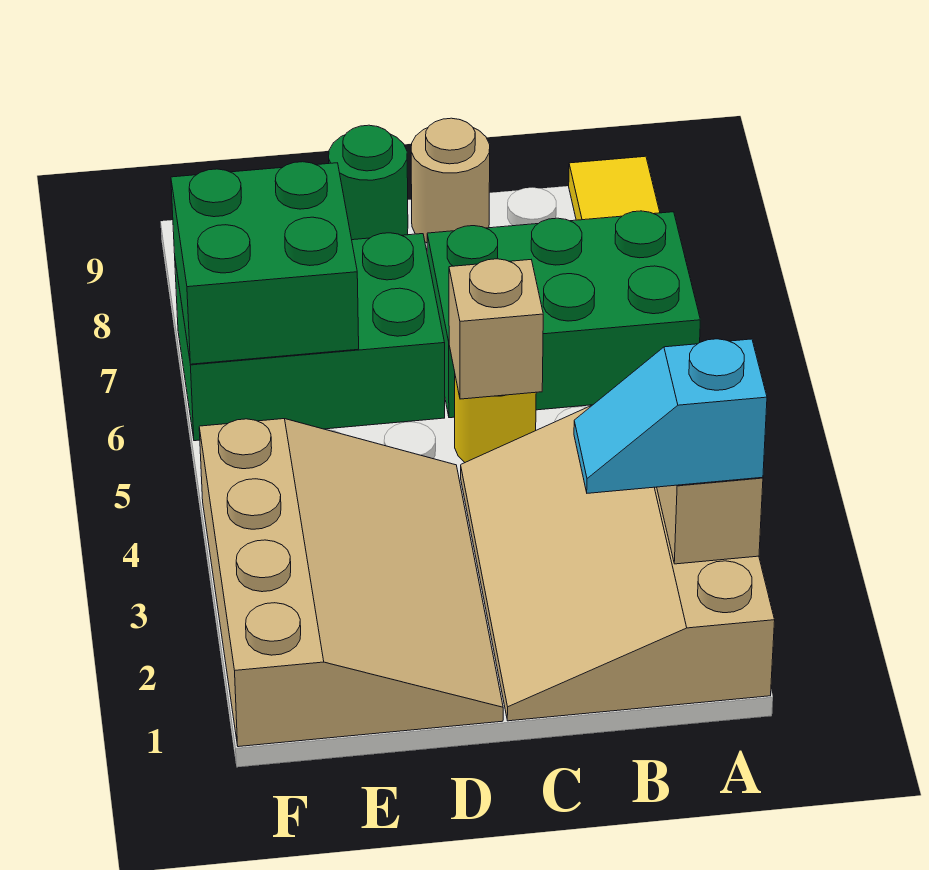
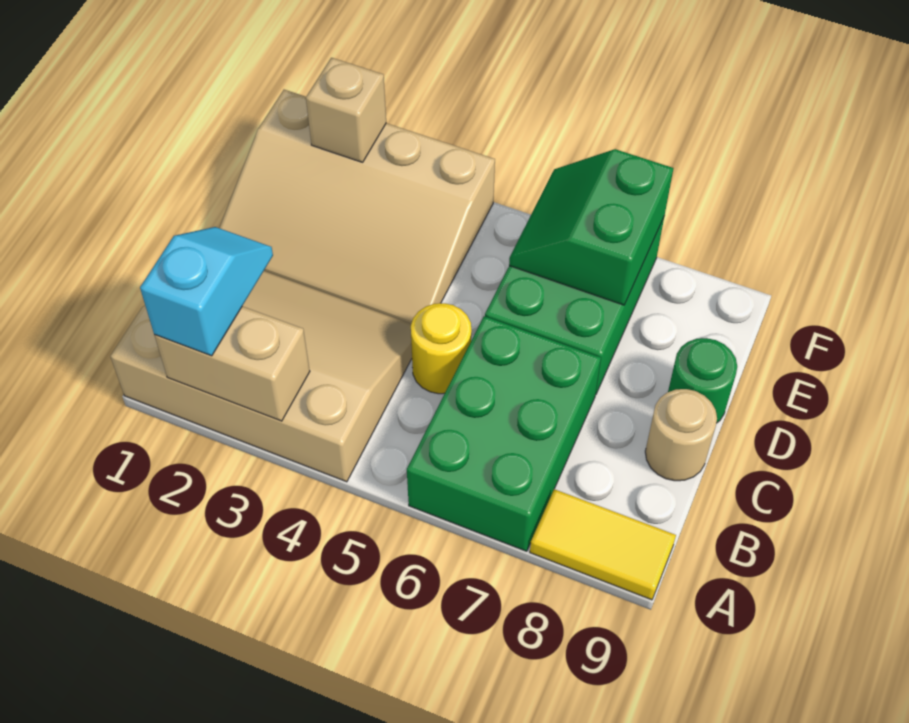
tan brick C5 level 2 -> tan brick F2 level 2
green brick E6:F7 level 2 -> green slope E6:F7 level 2 top 7

